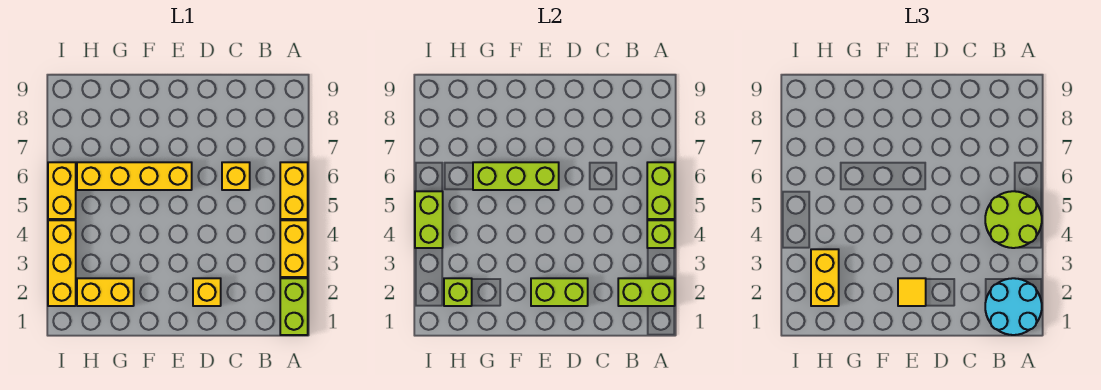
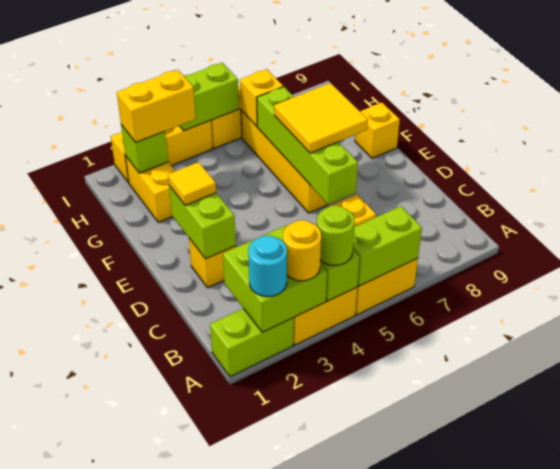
cyan round brick A1:B2 level 3 -> cyan round brick A2 level 3
lime brick A2:B2 level 2 -> lime brick A2:B3 level 2
none -> yellow round brick A3 level 3
lime round brick A4:B5 level 3 -> lime round brick A4 level 3
lime brick E6:G6 level 2 -> lime brick D6:G6 level 2
none -> yellow tile E6:F7 level 3
none -> yellow brick F9 level 1
none -> yellow brick H6 level 2

